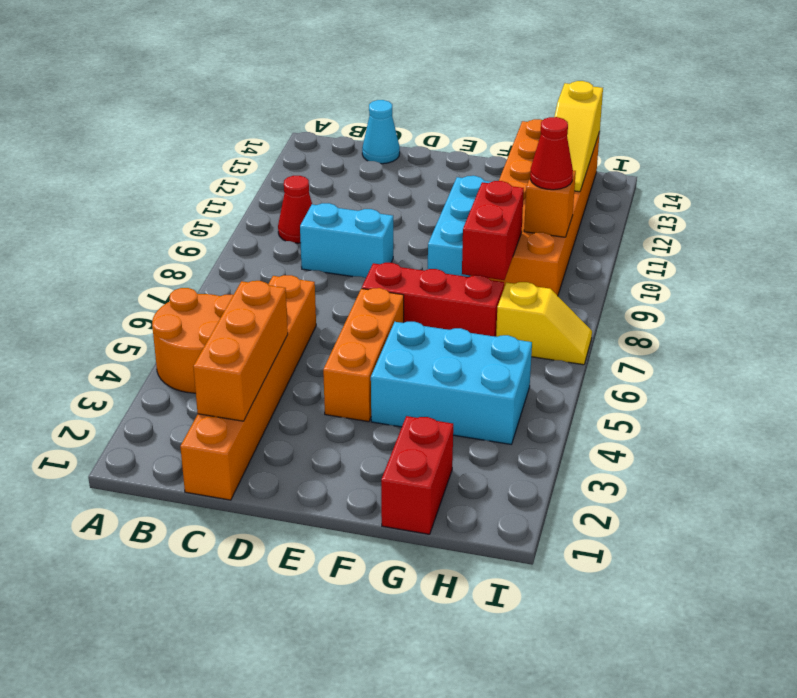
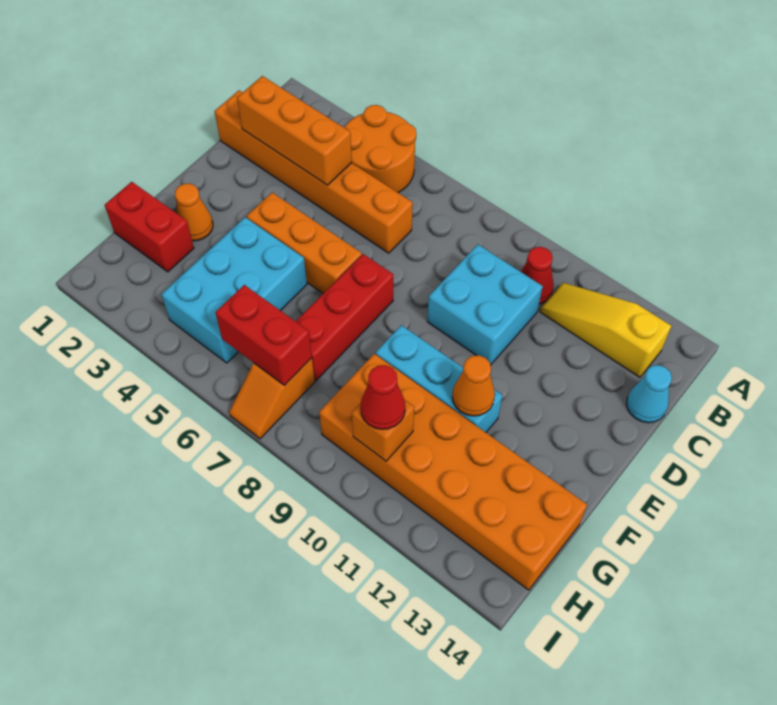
cyan brick C9:D9 level 1 -> cyan brick C9:D10 level 1
none -> orange cone F2 level 1
none -> orange cone F11 level 2
red brick G8:G9 level 2 -> red brick H6:H7 level 2
yellow slope H7:I7 level 1 top H -> orange slope H7:I7 level 1 top H
yellow slope H12:H14 level 2 top 14 -> yellow slope B11:B13 level 1 top 13

